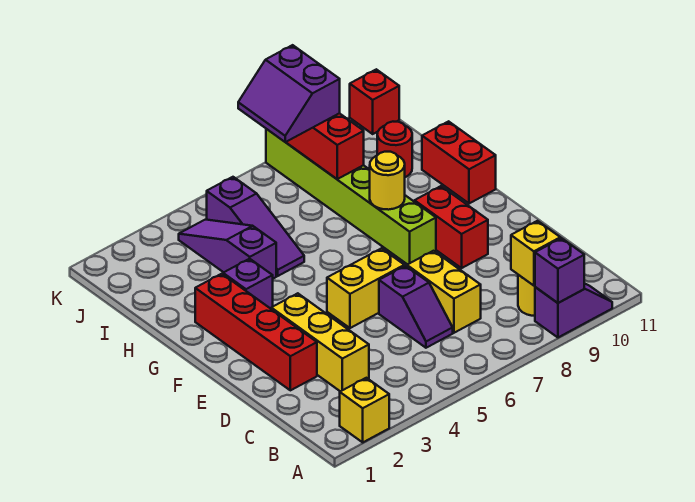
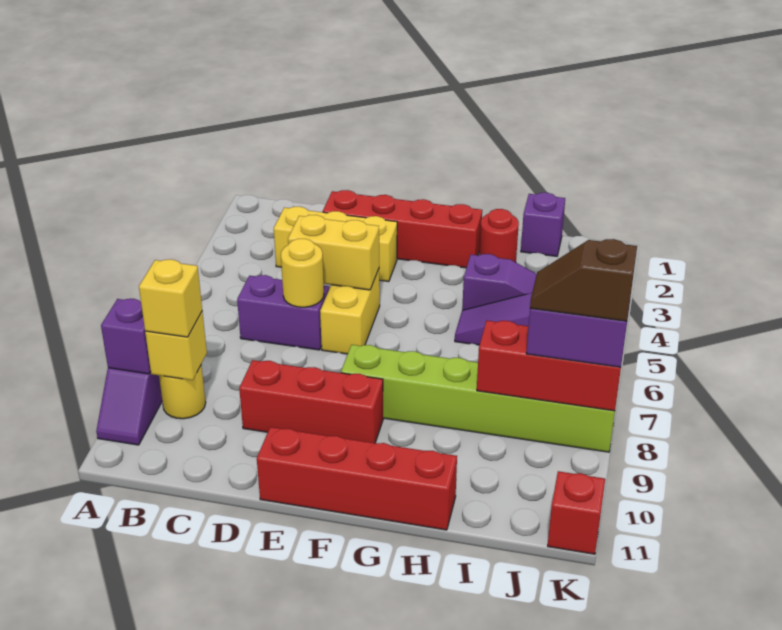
yellow brick A2 level 1 -> yellow brick B9 level 3
purple slope C6:D6 level 1 top D -> purple brick C6:D6 level 1
yellow brick C7:D7 level 1 -> yellow brick D5:E5 level 2
red brick E9:F9 level 1 -> red brick D9:F9 level 1
purple brick G3 level 1 -> purple brick I1 level 1
yellow round brick G8 level 2 -> yellow round brick D6 level 2
red brick G11:H11 level 1 -> red brick E11:H11 level 1
red round brick I10 level 1 -> red round brick H2 level 1
none -> brown slope J8:K8 level 4 top K

